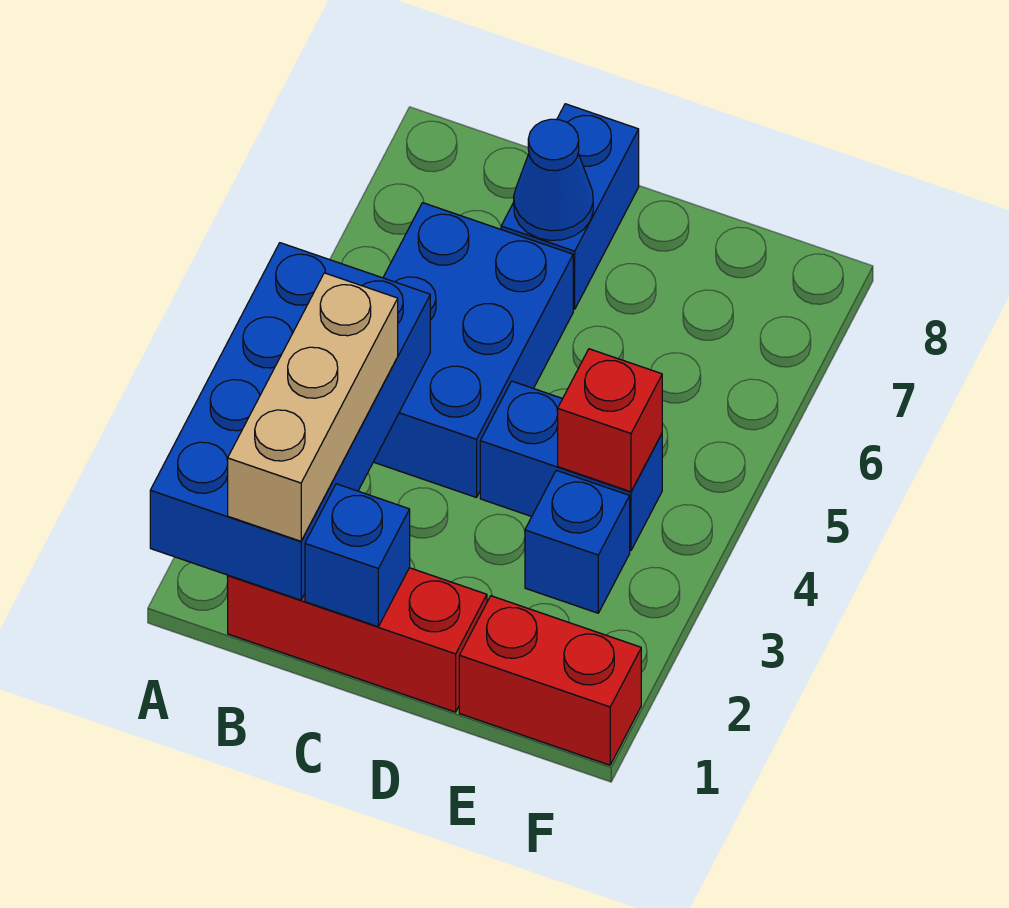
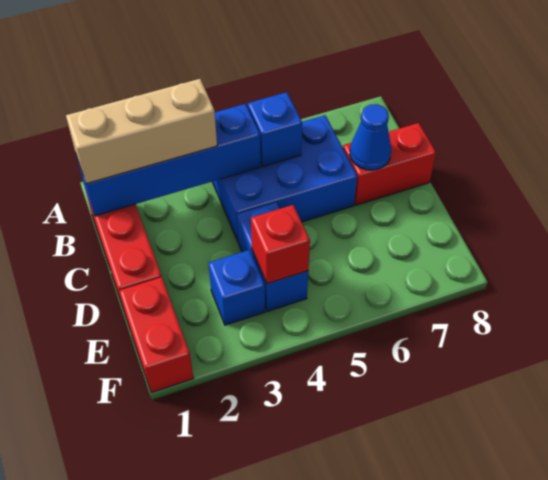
blue brick A1:B4 level 2 -> blue brick B1:B4 level 2
blue brick C1 level 2 -> blue brick B5 level 2
blue brick C7:C8 level 1 -> red brick C7:C8 level 1

